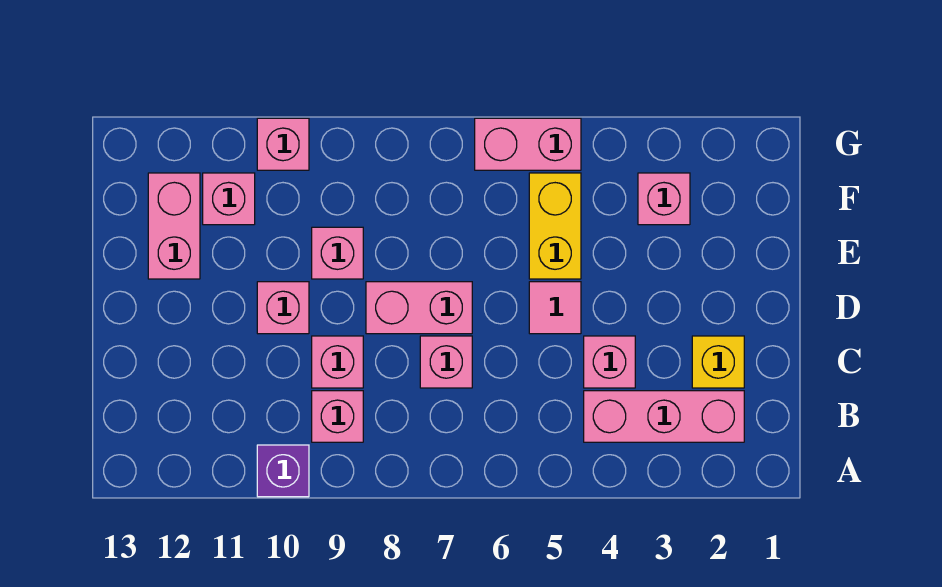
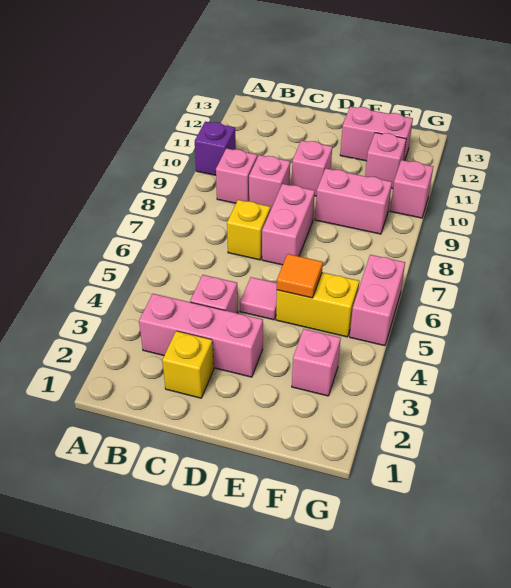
pink brick B2:B4 level 1 -> pink brick B3:D3 level 1
pink brick C7 level 1 -> yellow brick C7 level 1
none -> orange tile E5 level 2
pink brick E9 level 1 -> pink brick E9:F9 level 1

